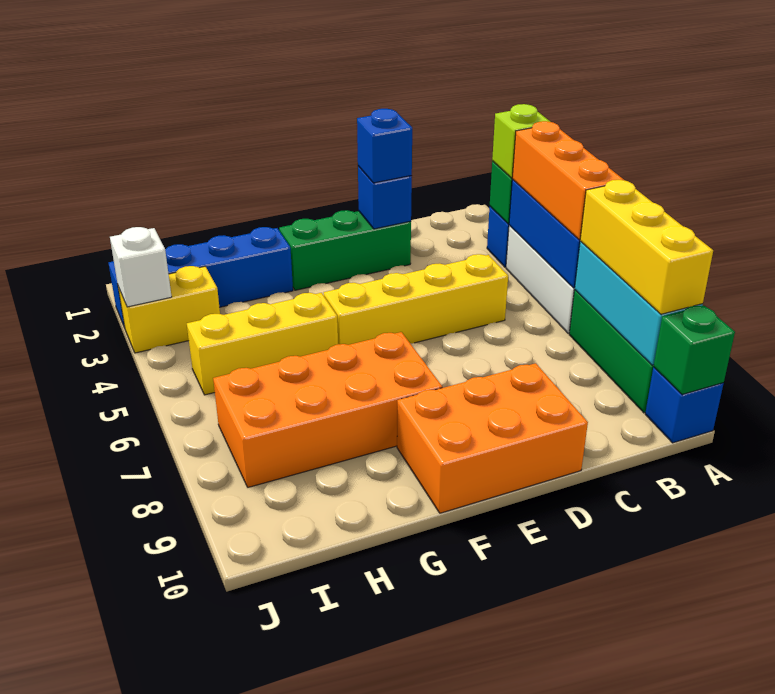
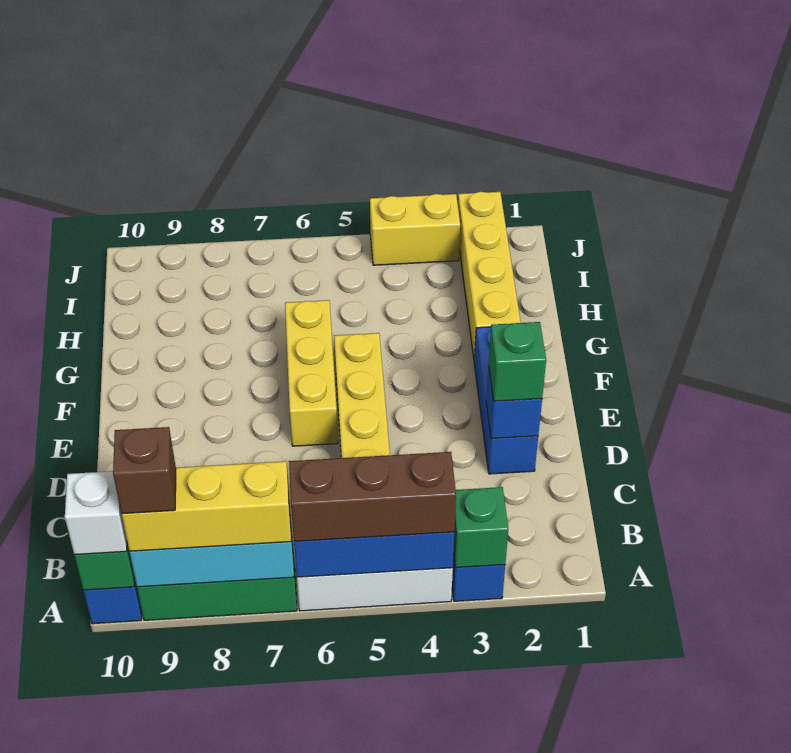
lime brick A3 level 3 -> none
orange brick A4:A6 level 3 -> brown brick A4:A6 level 3
none -> brown brick A9 level 4
green brick D2:F2 level 1 -> blue brick D2:F2 level 1
blue brick D2 level 3 -> green brick D2 level 3
orange brick D9:F10 level 1 -> none
orange brick F7:I8 level 1 -> none
blue brick G2:J2 level 1 -> yellow brick G2:J2 level 1
yellow brick G5:I5 level 1 -> yellow brick E6:G6 level 1
yellow brick I3:J3 level 1 -> yellow brick J3:J4 level 1
white brick J3 level 2 -> white brick A10 level 3

